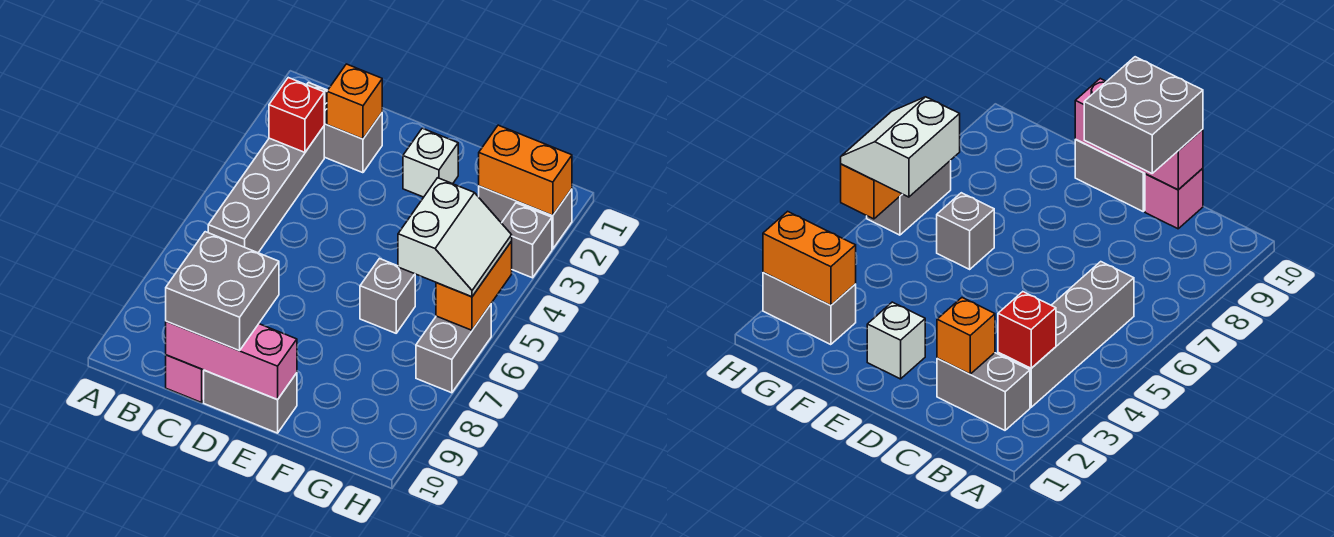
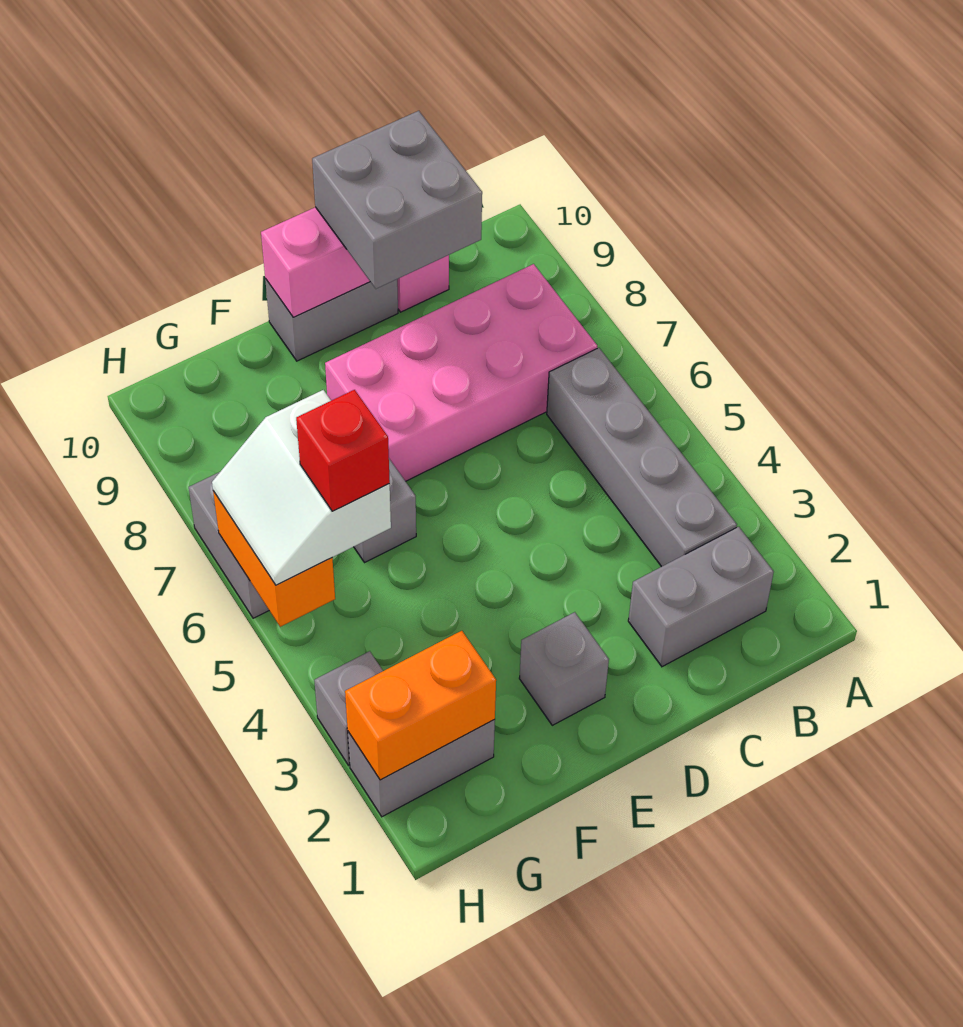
red brick B3 level 2 -> red brick G5 level 4
none -> pink brick B7:E8 level 1
orange brick C2 level 2 -> none
white brick E2 level 1 -> grey brick E2 level 1

